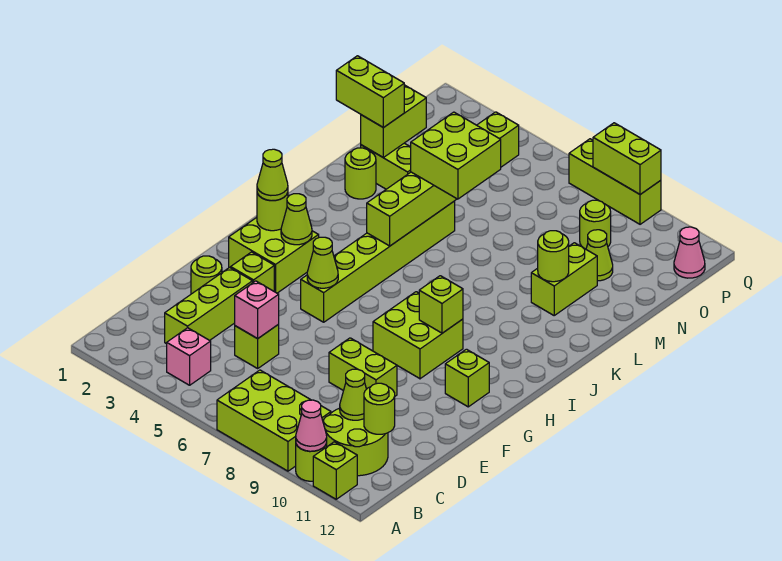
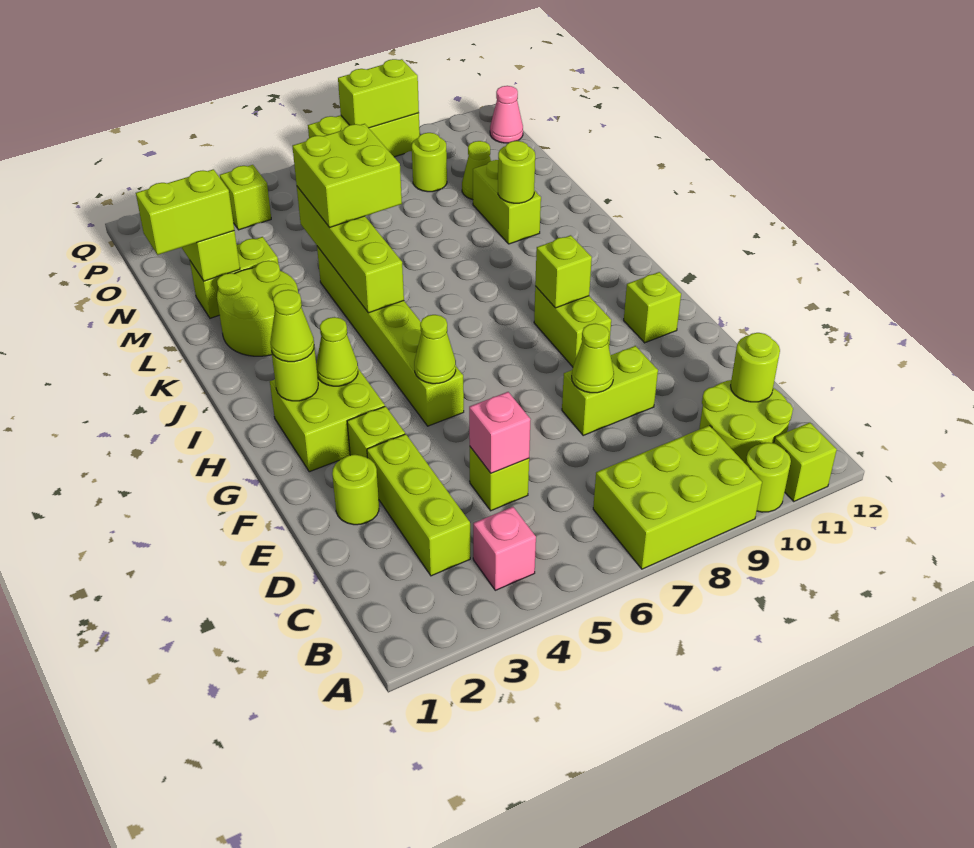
pink cone A10 level 2 -> none
lime cone C10 level 2 -> lime cone E8 level 2
lime brick G8:H9 level 1 -> lime brick G9:H9 level 1
lime round brick L2 level 1 -> lime round brick K2:L3 level 1

